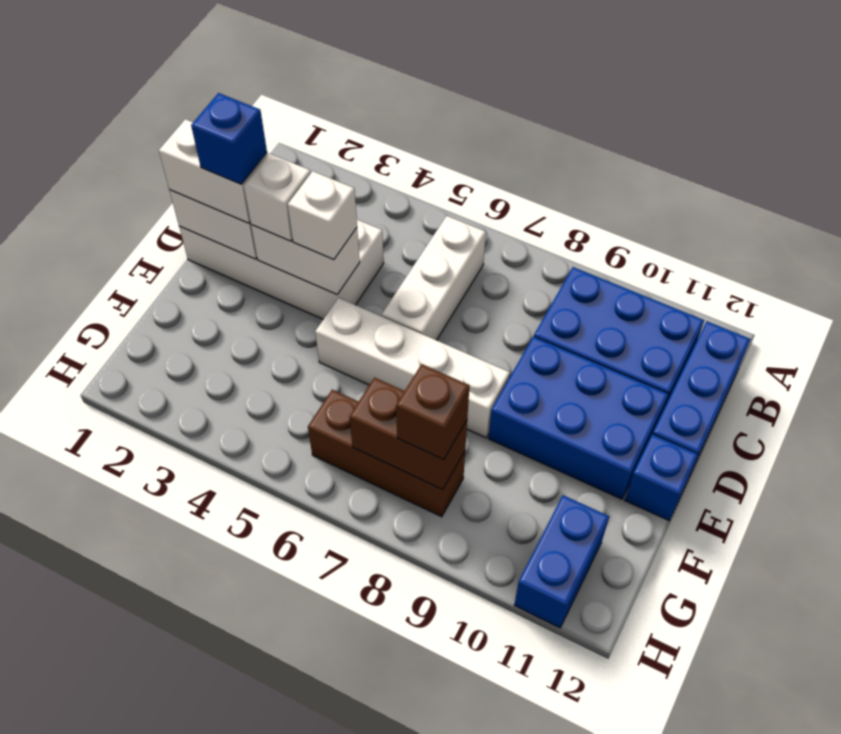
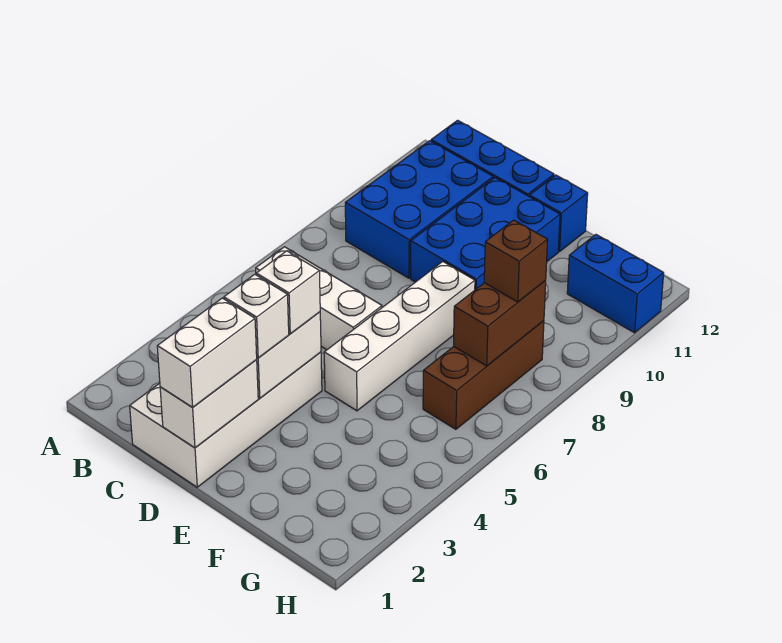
blue brick D2 level 4 -> none

